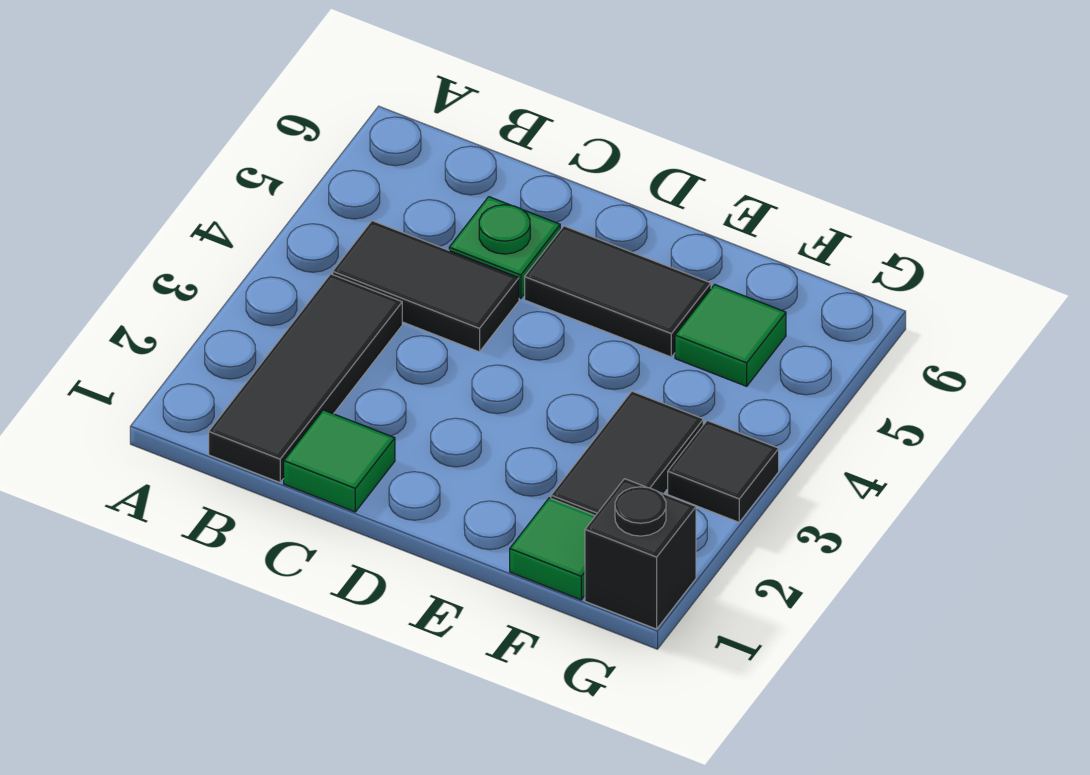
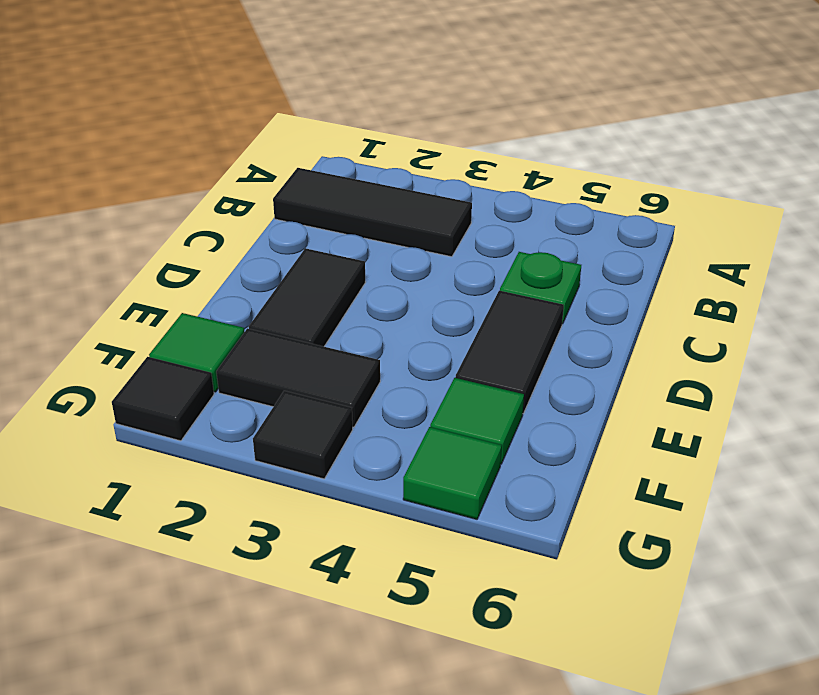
black tile B4:C4 level 1 -> black tile D2:E2 level 1
green tile C1 level 1 -> green tile G5 level 1
black brick G1 level 1 -> black tile G1 level 1

